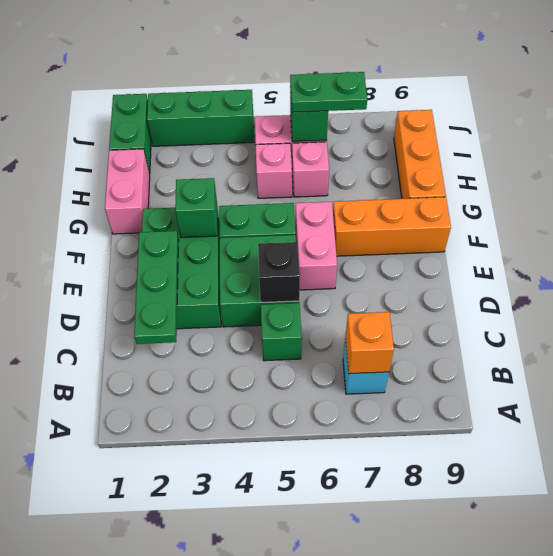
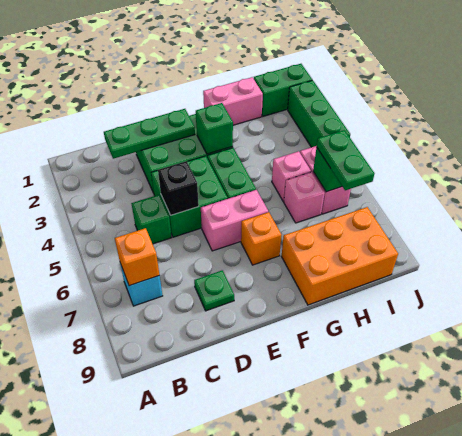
none -> green plate D8 level 1
orange brick F7:F9 level 1 -> orange brick F7 level 1
orange brick G9:I9 level 1 -> orange brick G8:I9 level 1

